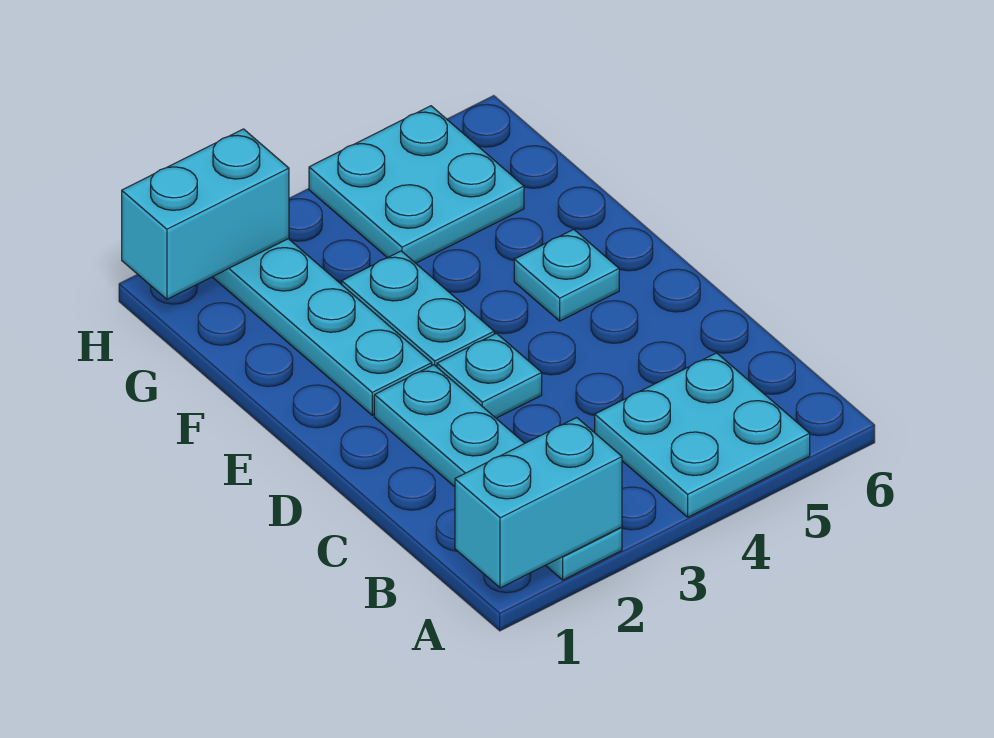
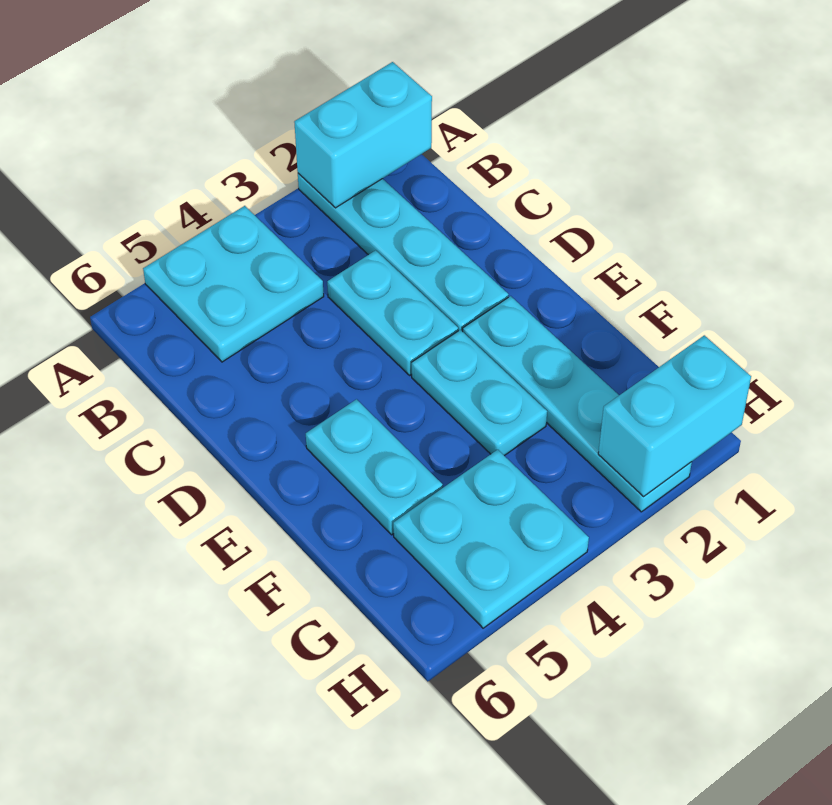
cyan plate D3 level 1 -> cyan plate C3:D3 level 1
cyan plate E5 level 1 -> cyan plate E5:F5 level 1

